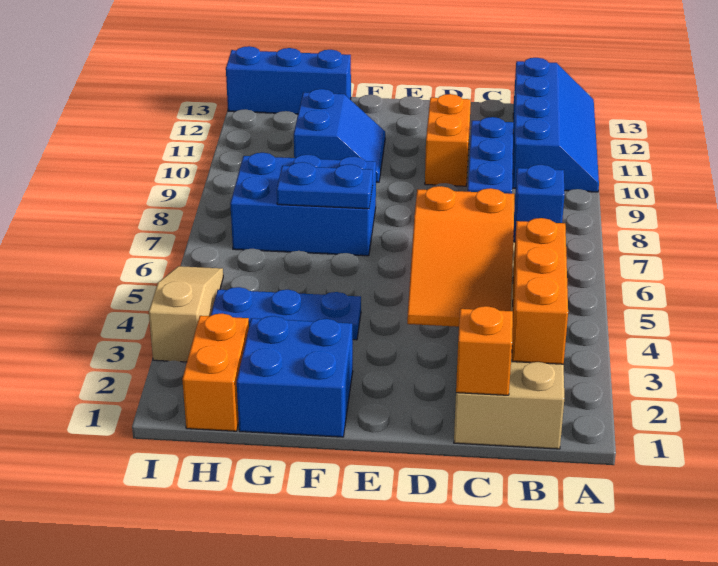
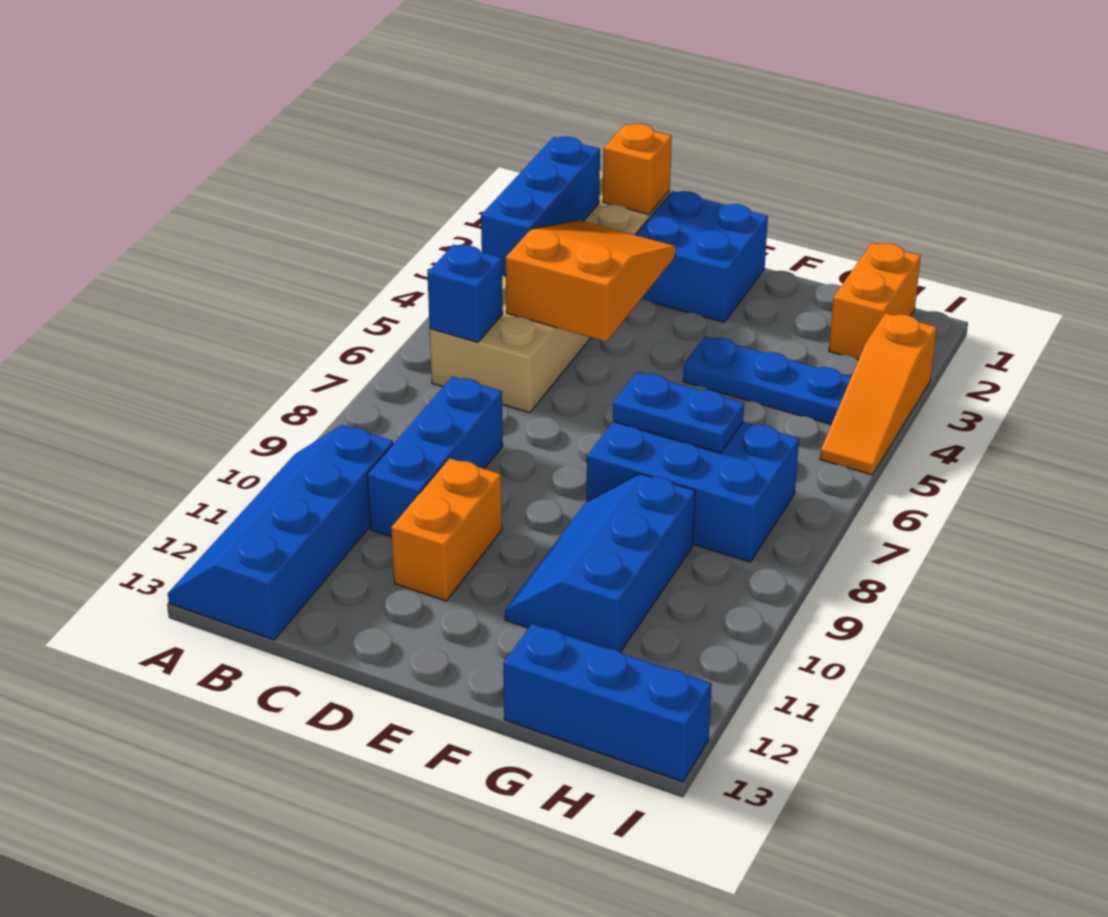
orange brick B2:B4 level 2 -> blue brick B2:B4 level 2
blue brick F1:G2 level 1 -> blue brick D1:E2 level 1
blue slope F10:G11 level 1 top G -> blue slope F9:G11 level 1 top G
tan slope I3:I5 level 1 top 3 -> orange slope I3:I5 level 1 top 3

